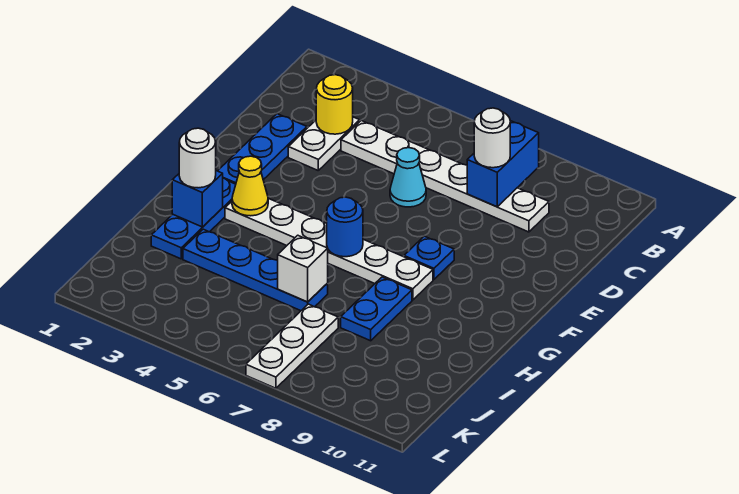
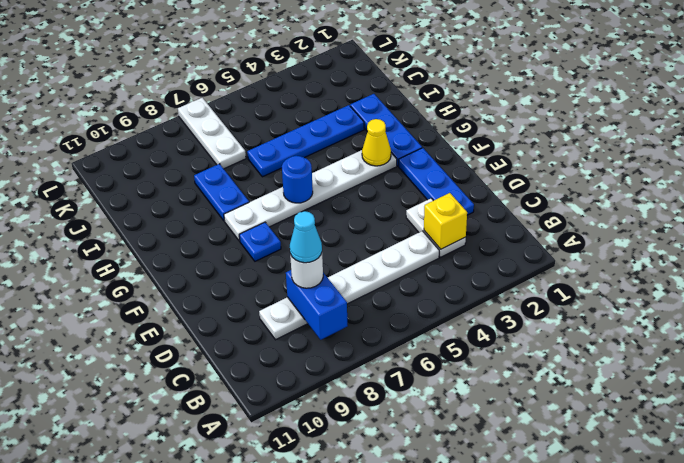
yellow round brick C3 level 2 -> yellow brick C3 level 2
cyan cone D6 level 1 -> cyan cone C8 level 4
blue brick H2 level 2 -> none
white round brick H2 level 3 -> none
white brick I6 level 2 -> none

